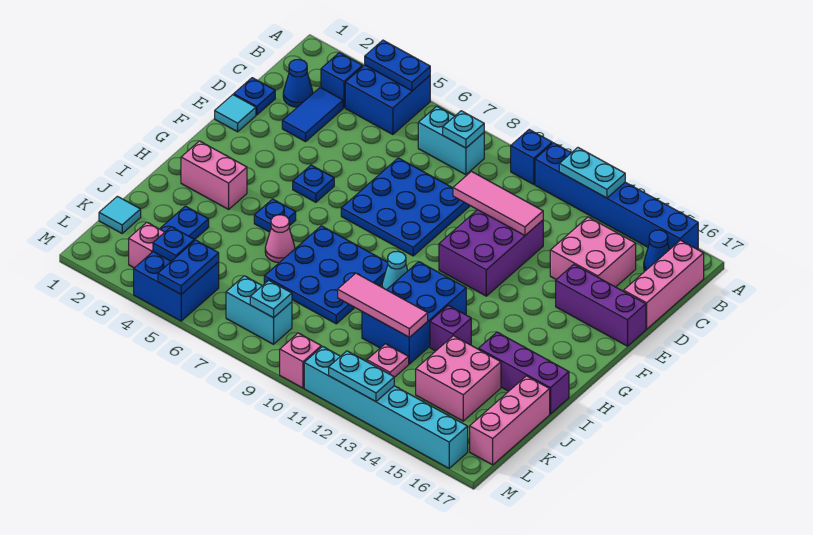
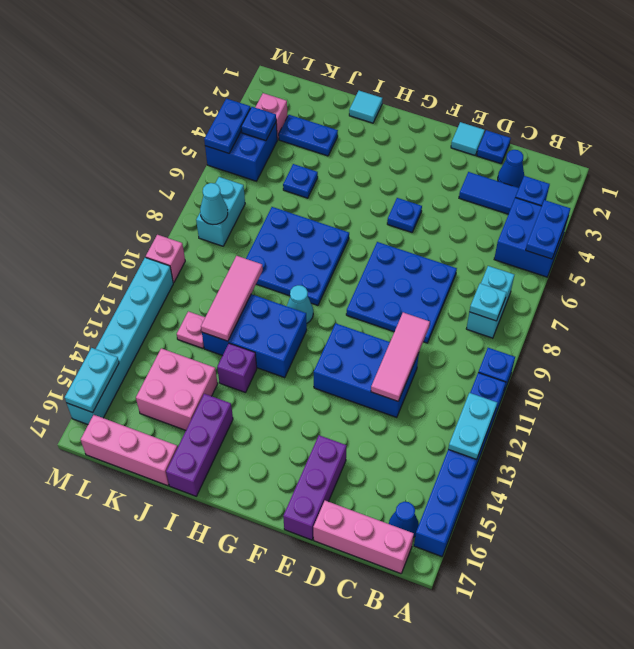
pink brick C14:D15 level 1 -> none
purple brick D11:F12 level 1 -> blue brick D11:F12 level 1
pink brick H2:H3 level 1 -> none
blue plate H5 level 1 -> blue plate J5 level 1
pink cone I6 level 1 -> none
cyan tile K1 level 1 -> cyan tile I1 level 1
blue plate L5:M5 level 2 -> blue plate M4:M5 level 2
cyan plate L8 level 2 -> cyan cone L8 level 2
cyan plate M12:M13 level 2 -> cyan plate M15:M16 level 2

